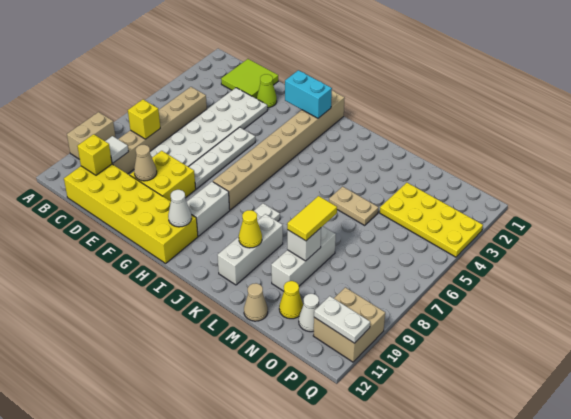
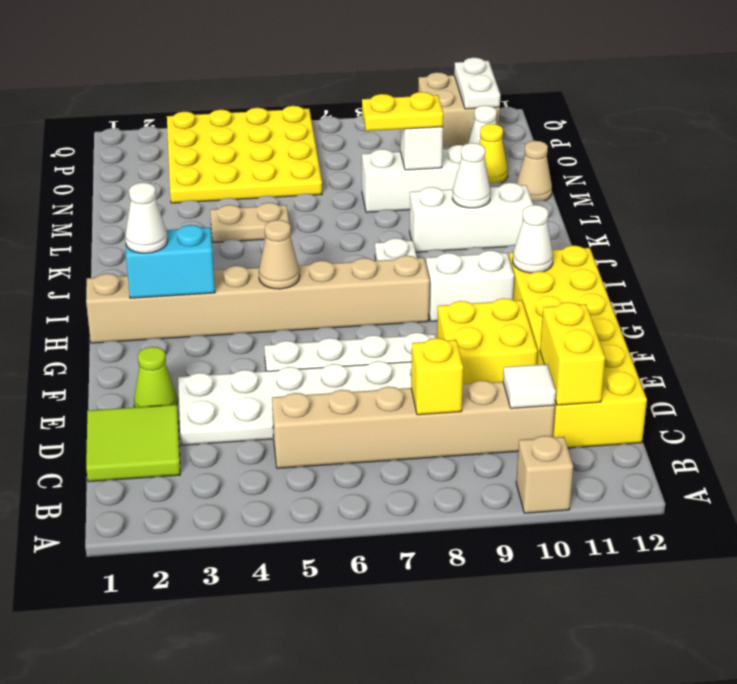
tan brick A9:A10 level 1 -> tan brick A10 level 1
yellow brick C11 level 2 -> yellow brick C11:D11 level 2
tan cone E10 level 2 -> tan cone H5 level 2
cyan brick G2:H2 level 2 -> cyan brick H2:H3 level 2
none -> white cone H2 level 3
yellow cone K10 level 2 -> white cone K10 level 2
tan plate L5:M5 level 1 -> tan plate L4:L5 level 1
yellow tile M8:M9 level 3 -> yellow plate M8:M9 level 3
yellow plate N3:Q4 level 1 -> yellow plate N3:Q6 level 1

